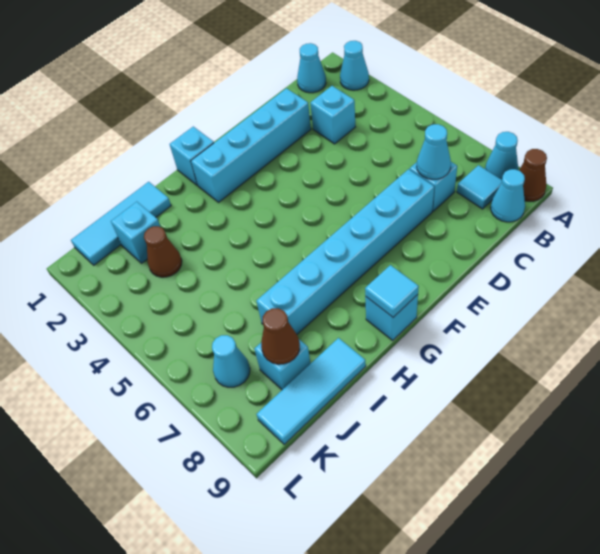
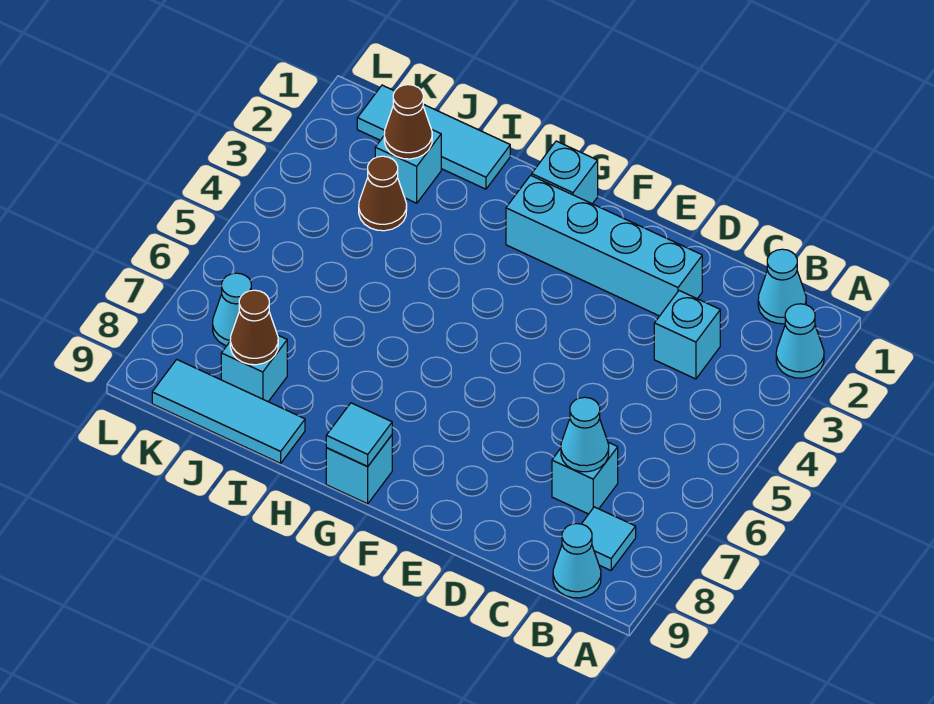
cyan cone A8 level 1 -> none
brown cone A9 level 1 -> brown cone J2 level 2
cyan brick D7:I7 level 1 -> none

